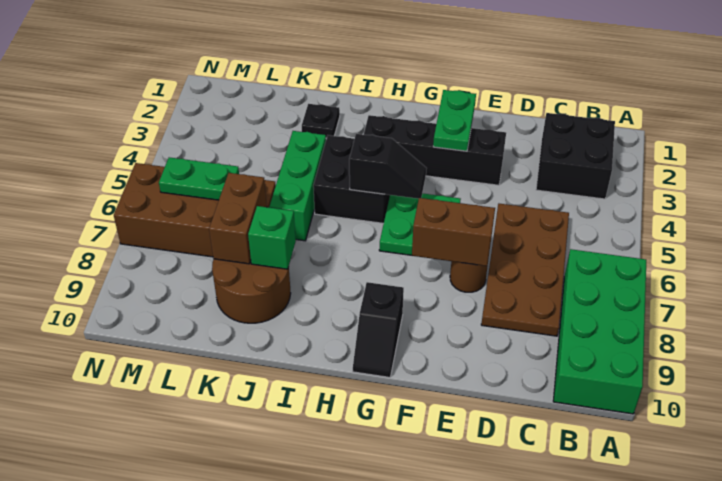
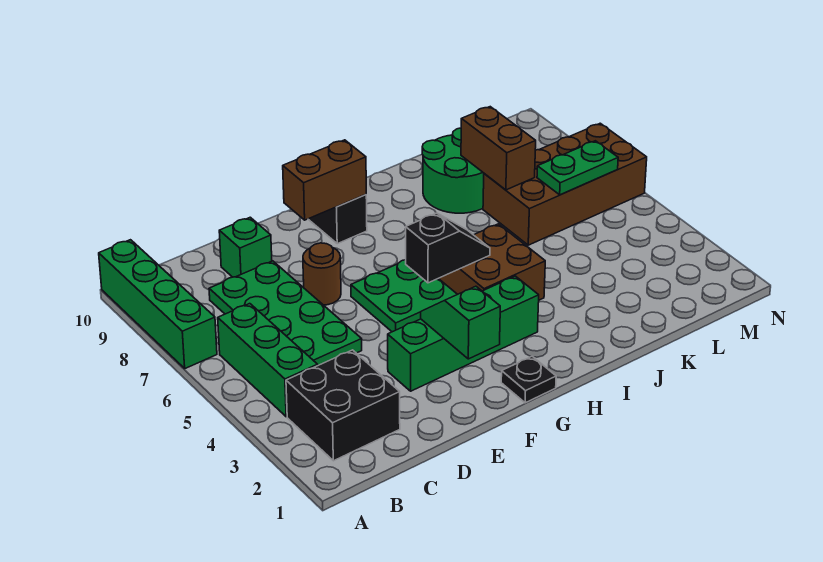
green brick A7:B10 level 1 -> green brick A7:A10 level 1
brown plate C5:D8 level 1 -> green plate C5:D8 level 1
black brick E3:H3 level 1 -> green brick E3:H3 level 1
brown brick E7:F7 level 2 -> brown brick F9:G9 level 2
green plate F2:F3 level 2 -> green slope F2:F3 level 2 top 2
black slope G5:H5 level 2 top H -> black slope G5:H5 level 2 top G
black brick H4:I5 level 1 -> brown brick H4:I5 level 1
black plate J2 level 1 -> black plate G1 level 1
green brick J4:J6 level 1 -> green brick B4:B6 level 1
brown round brick J8:K9 level 1 -> green round brick J8:K9 level 1
green brick J8 level 2 -> green brick D9 level 1

